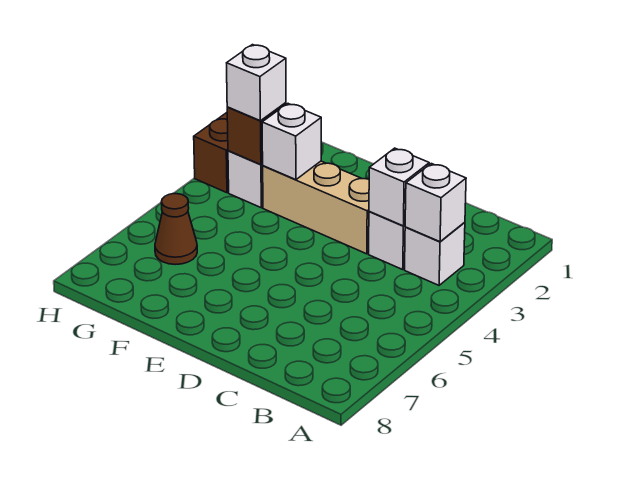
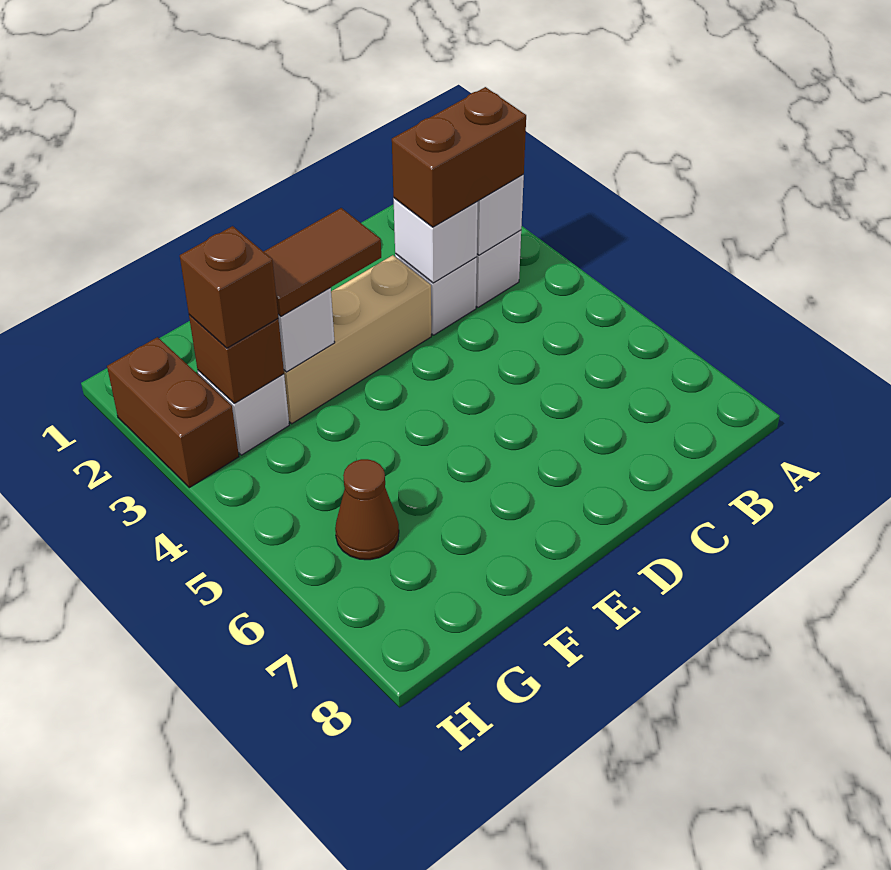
none -> brown brick B3:C3 level 3
none -> brown tile E3:F3 level 3
white brick G3 level 3 -> brown brick G3 level 3

